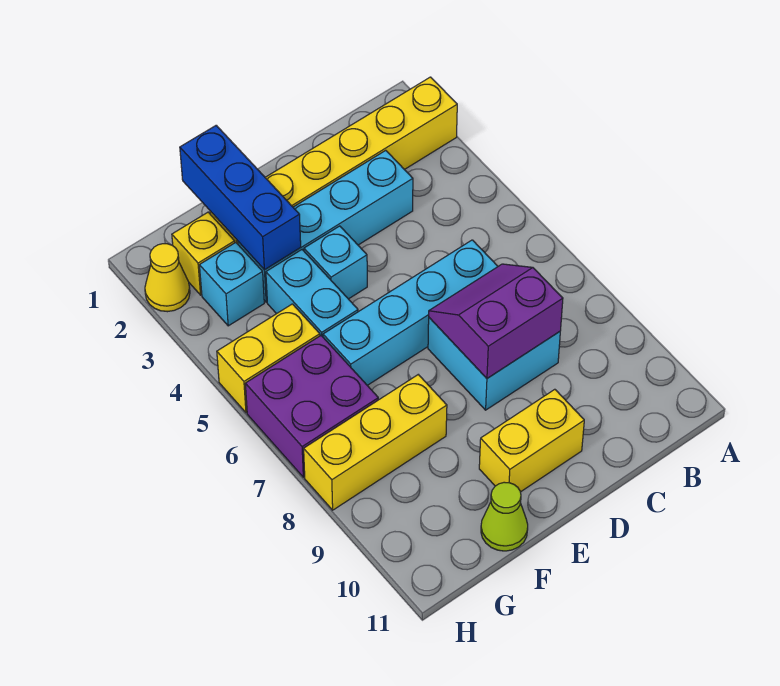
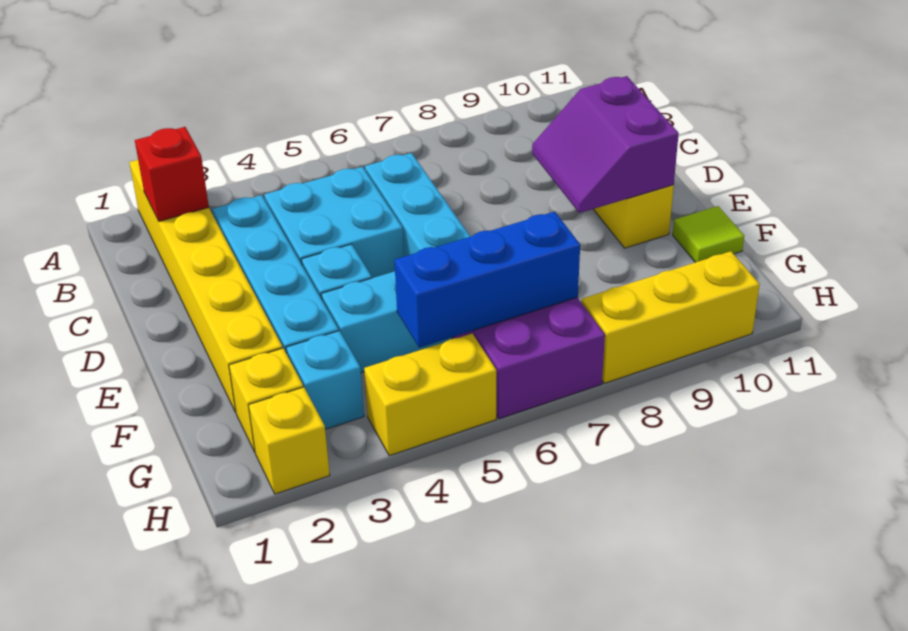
none -> red brick B2 level 2
cyan brick C7:D8 level 1 -> cyan brick C4:D5 level 1
purple slope C7:D8 level 2 top 8 -> purple slope D9:E10 level 2 top 10
blue brick F1:F3 level 2 -> blue brick G5:G7 level 2
yellow brick F8:H8 level 1 -> yellow brick H8:H10 level 1
lime cone F11 level 1 -> lime tile F11 level 1
yellow brick G5:H5 level 1 -> yellow brick H4:H5 level 1
yellow cone H2 level 1 -> yellow brick H2 level 1

